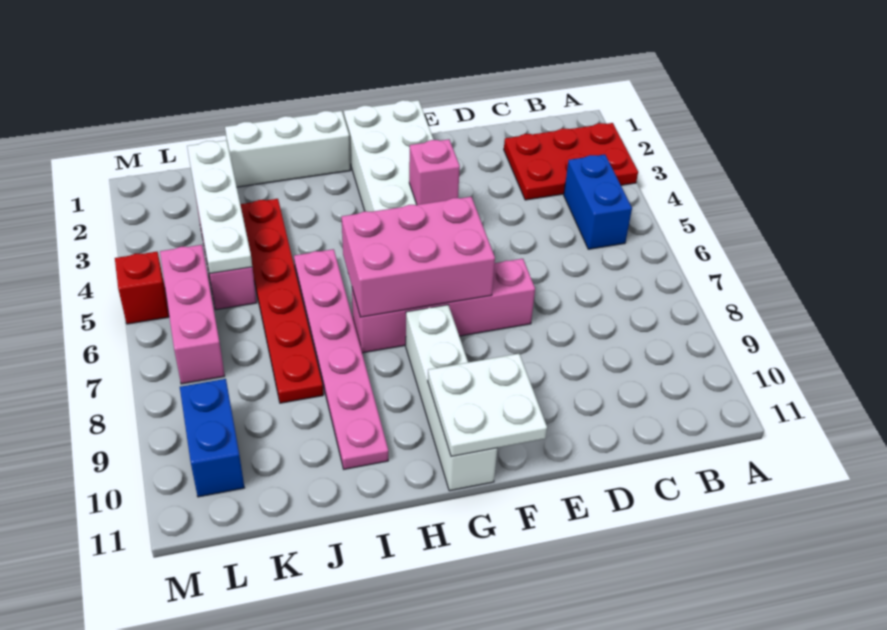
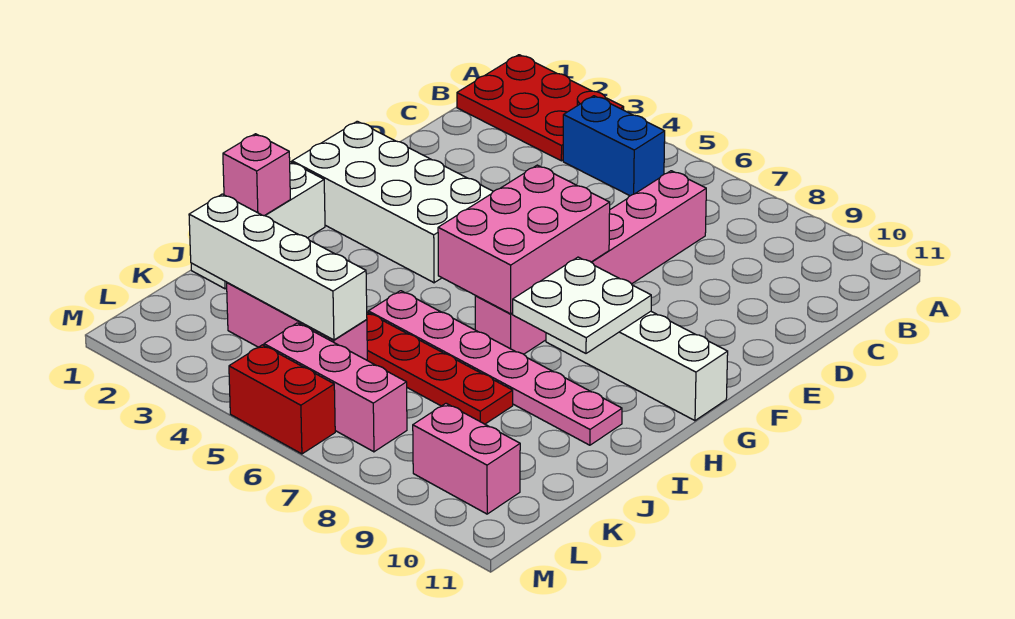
red plate A2:C3 level 1 -> red plate A1:B3 level 1
pink brick E7:H7 level 1 -> pink brick C7:H7 level 1
pink brick F4 level 2 -> pink brick I1 level 2
white plate F10:G11 level 2 -> white plate G8:H9 level 2
white plate K2:K5 level 2 -> white brick K2:K5 level 2
blue brick L9:L10 level 1 -> pink brick L9:L10 level 1
red brick M5 level 1 -> red brick M5:M6 level 1

